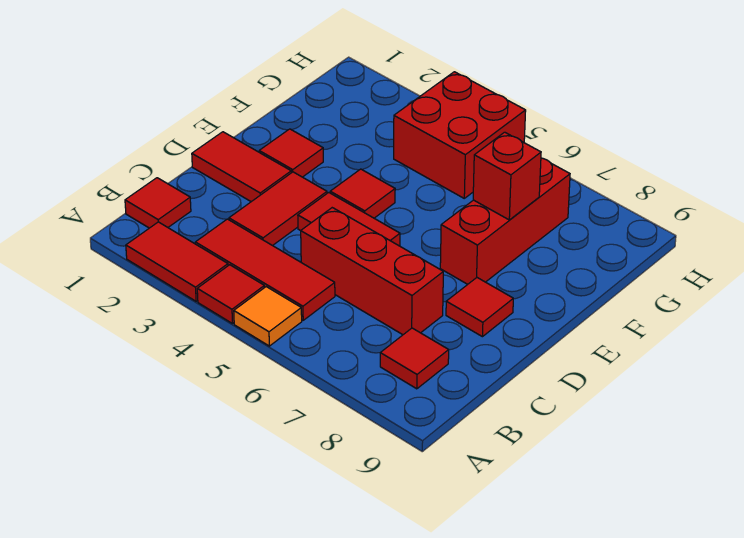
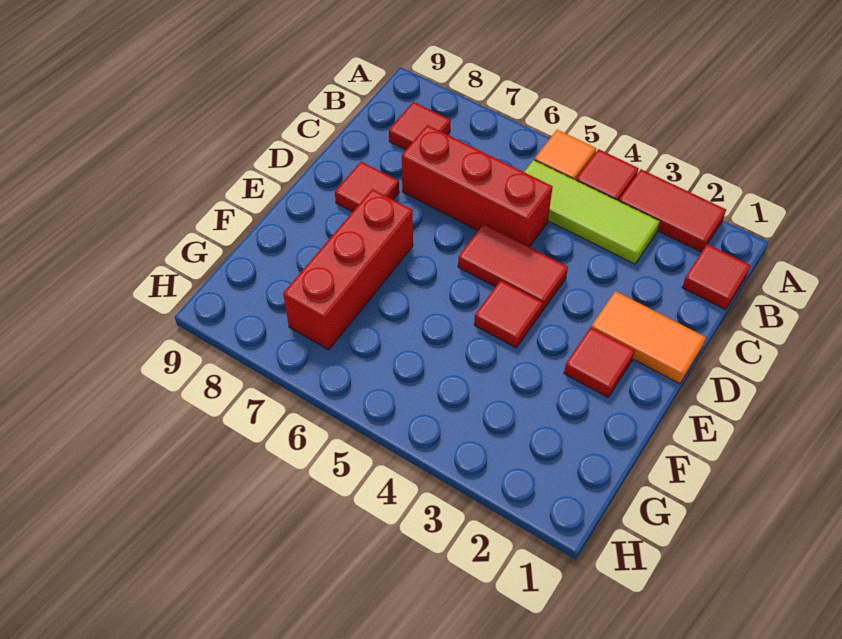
red tile B3:B5 level 1 -> lime tile B3:B5 level 1
red tile C3:D3 level 1 -> none
red tile D1:D2 level 1 -> orange tile D1:D2 level 1
red brick F7 level 2 -> none
red brick G4:H5 level 1 -> none

